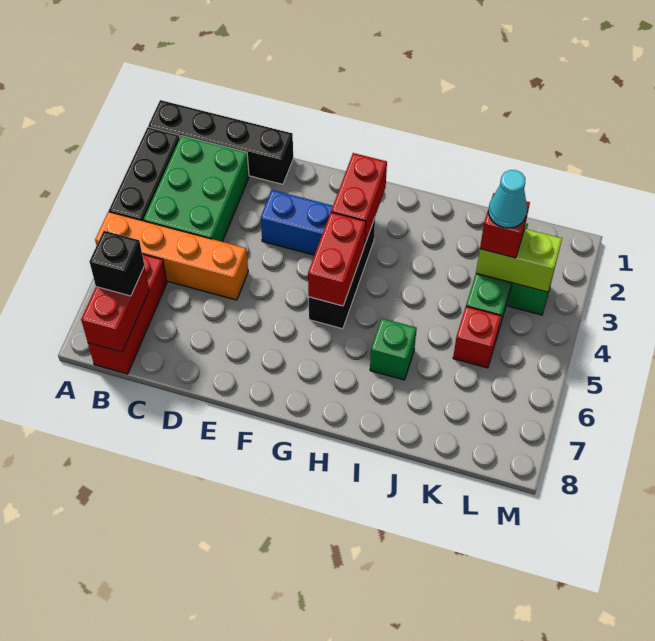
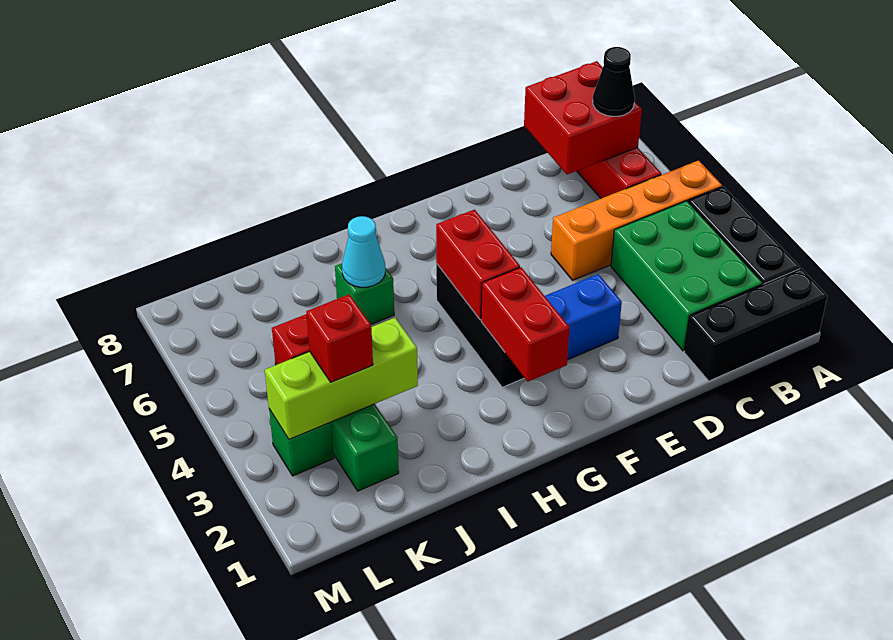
black brick A1:D1 level 1 -> black brick A1:C1 level 1
red brick B7:B8 level 2 -> red brick B7:C8 level 2
black brick B7 level 3 -> black cone B7 level 3
lime brick K3:L3 level 2 -> lime brick J3:L3 level 2
cyan cone K3 level 4 -> cyan cone I6 level 2

